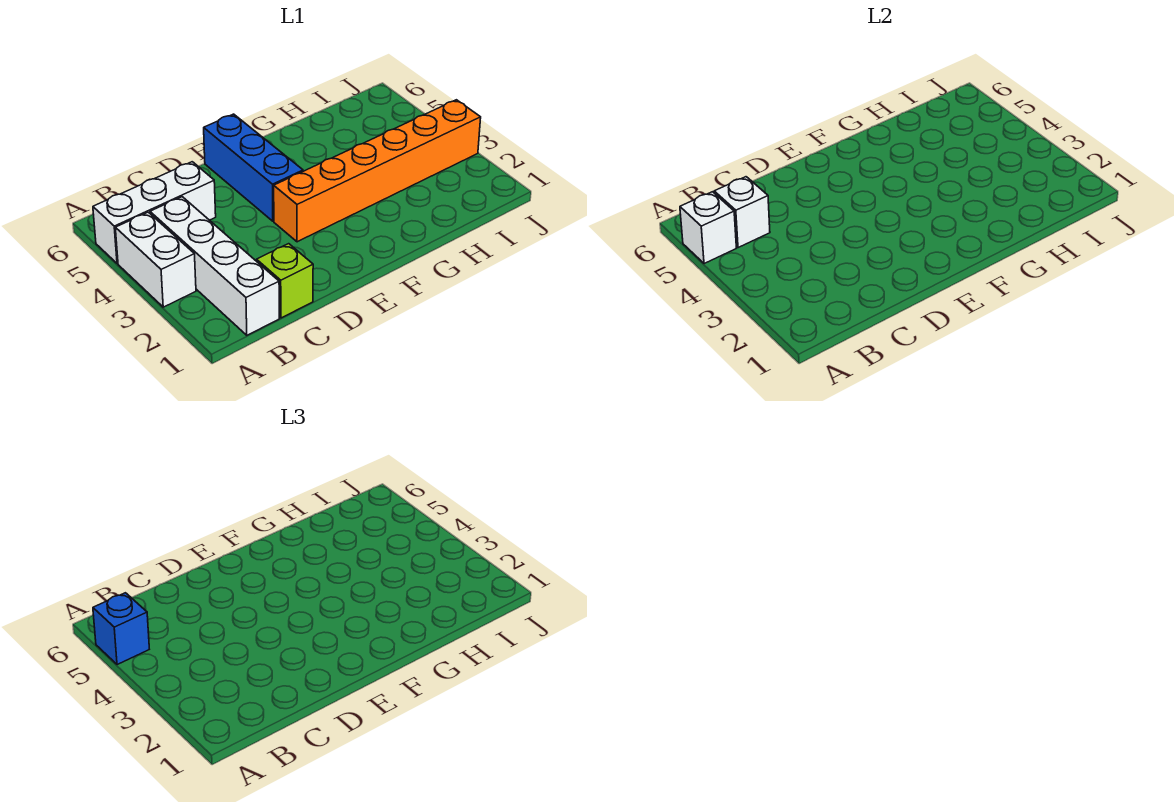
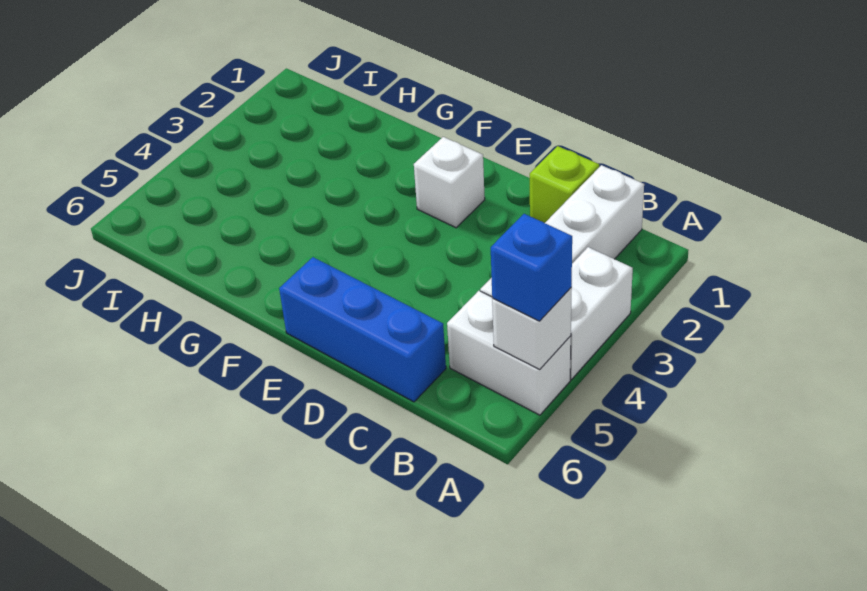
white brick A5:C5 level 1 -> white brick A5:B5 level 1
white brick B5 level 2 -> white brick E2 level 1
orange brick E3:J3 level 1 -> none
blue brick E4:E6 level 1 -> blue brick C6:E6 level 1

